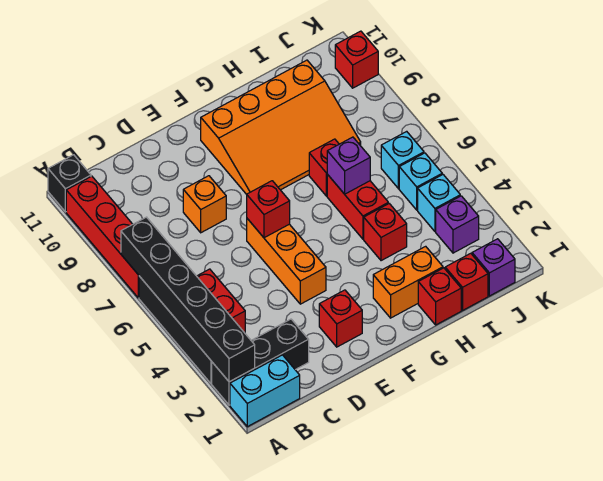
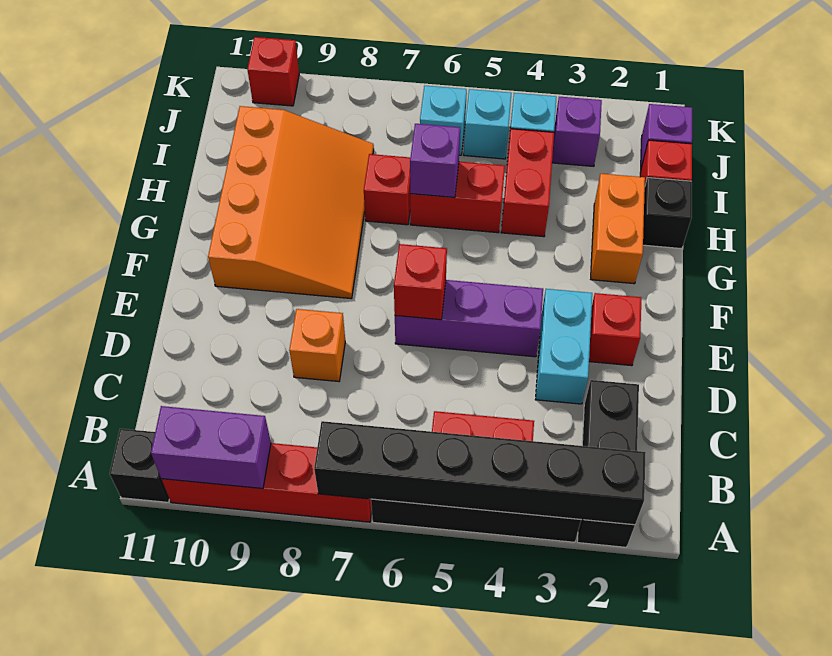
cyan brick A1:B1 level 1 -> cyan brick D3:E3 level 1
none -> purple brick A9:A10 level 2
orange brick E4:E6 level 1 -> purple brick E4:E6 level 1
red brick H1 level 1 -> black brick H1 level 1
red brick H4 level 1 -> red brick H4:I4 level 1

